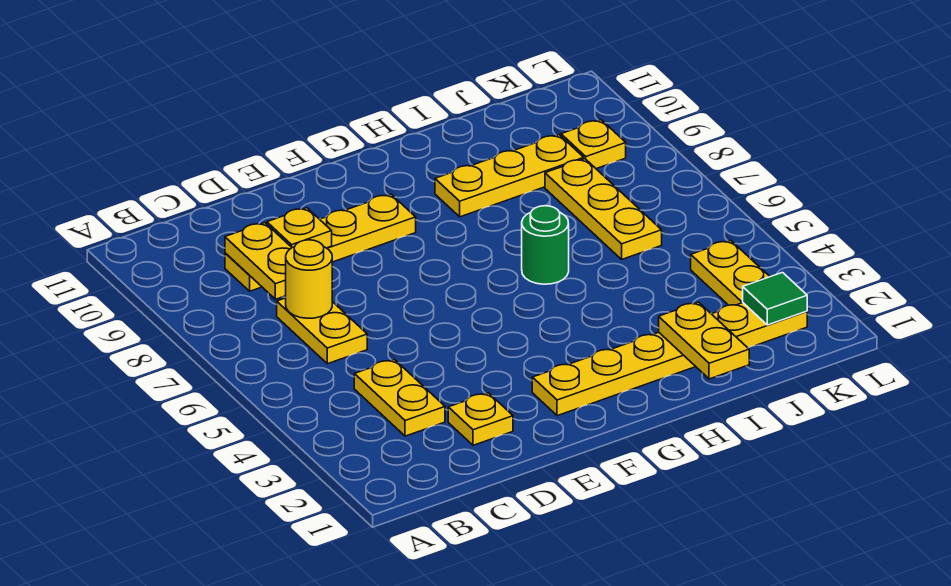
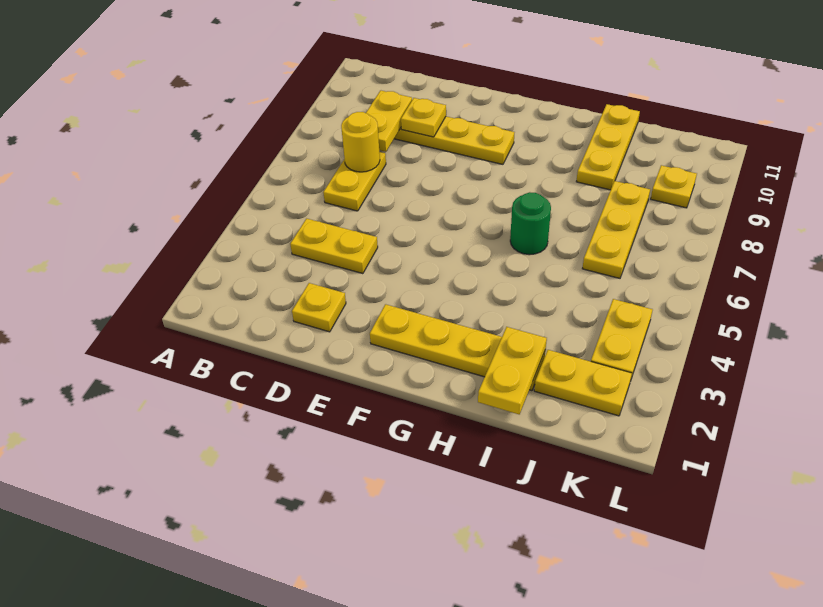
yellow plate C3:C4 level 1 -> yellow plate C4:D4 level 1
yellow plate H9:J9 level 1 -> yellow plate I9:I11 level 1
green tile K2 level 2 -> none

